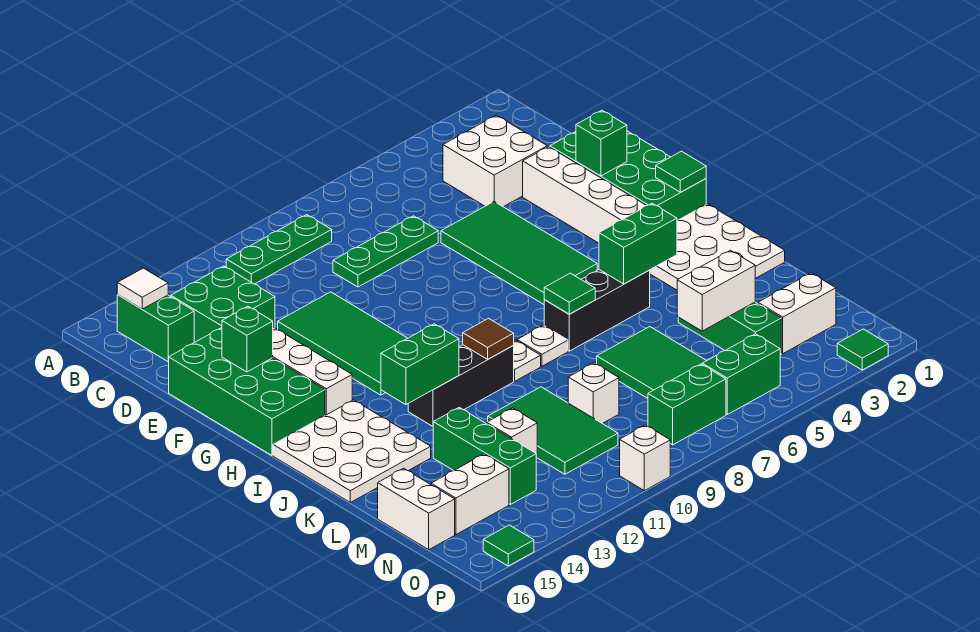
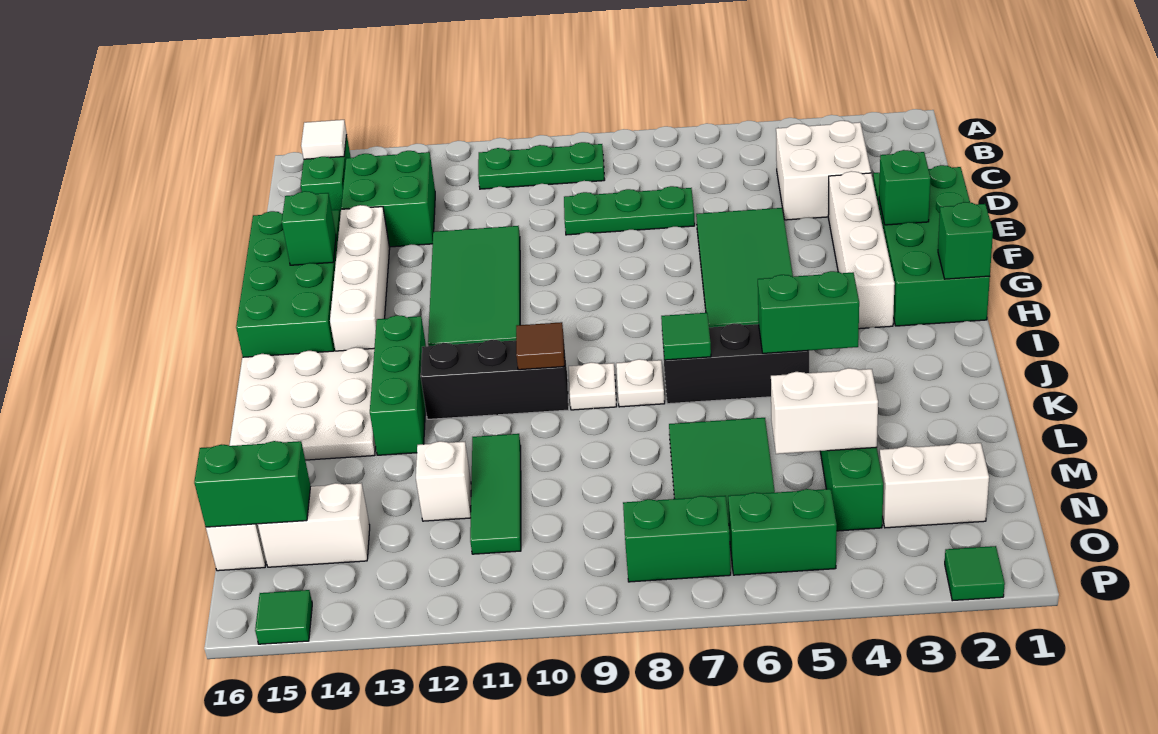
green tile H1 level 2 -> green brick H1 level 2
white plate I1:K3 level 1 -> none
green brick J12:J13 level 2 -> green brick N15:N16 level 2
green tile L10:N11 level 1 -> green tile L11:N11 level 1
green brick L13:N13 level 1 -> green brick I13:K13 level 1
white brick M9 level 1 -> none
white brick P10 level 1 -> none

